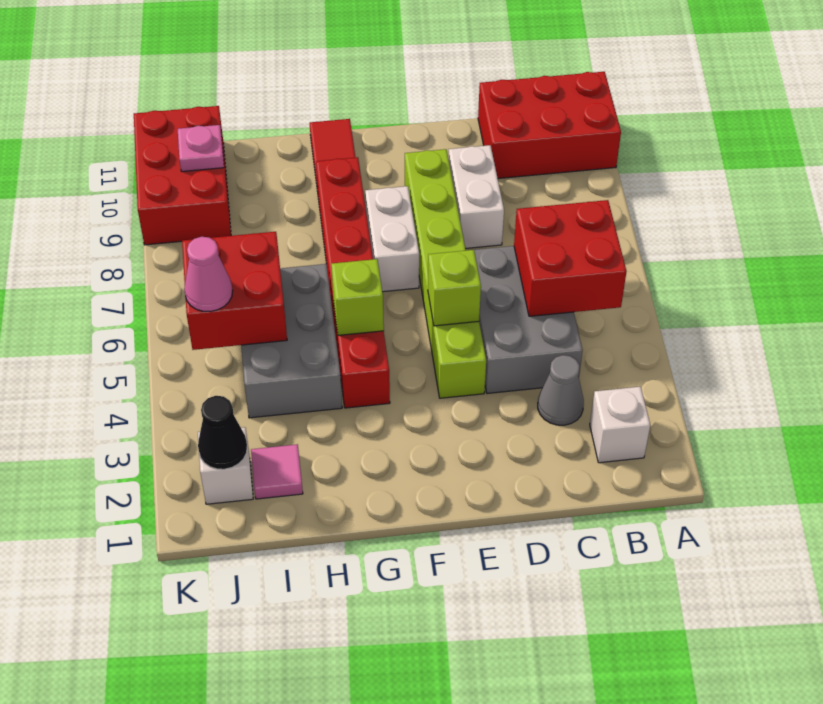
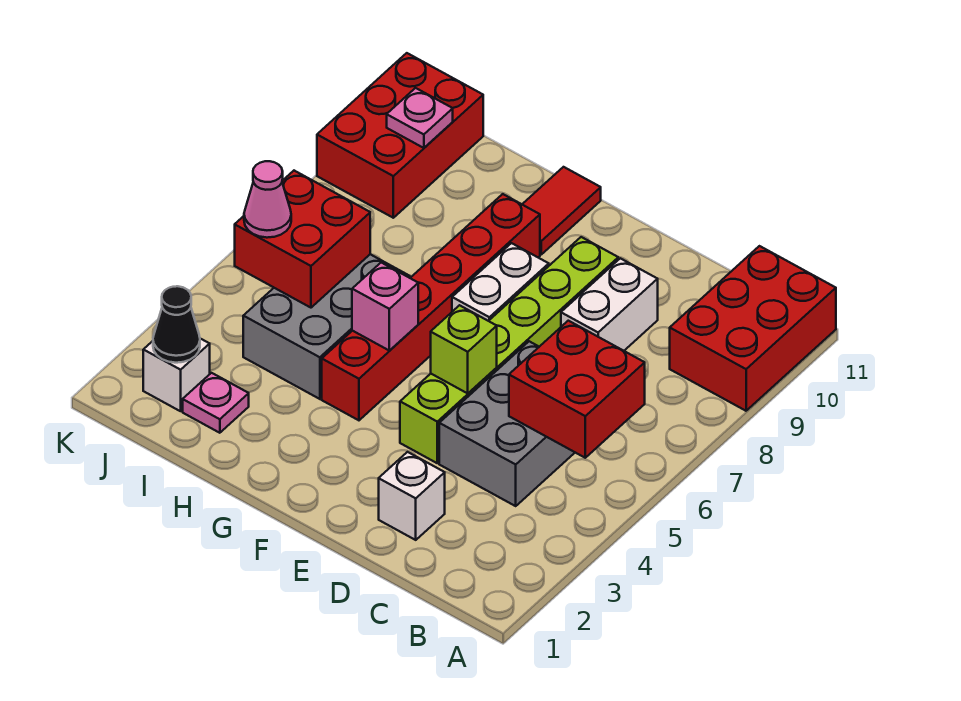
red brick A10:C11 level 1 -> red brick A9:B11 level 1
white brick B2 level 1 -> white brick D2 level 1
grey cone C3 level 1 -> none
lime brick G5 level 2 -> pink brick G5 level 2
pink tile I2 level 1 -> pink plate I2 level 1

